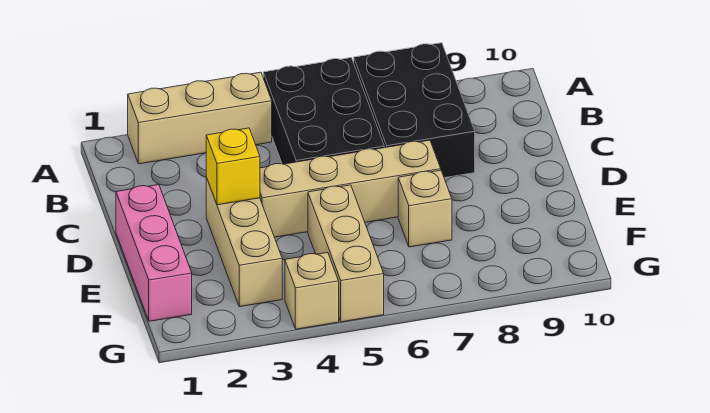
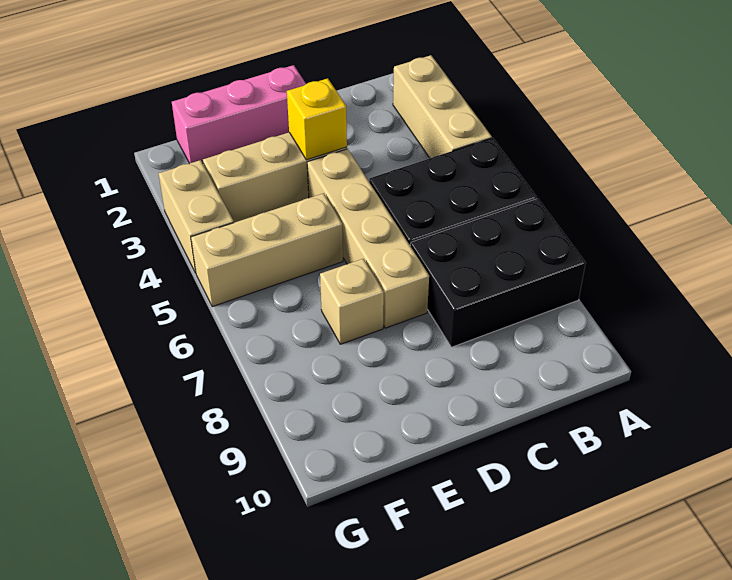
tan brick G4 level 1 -> tan brick G3:G4 level 1

